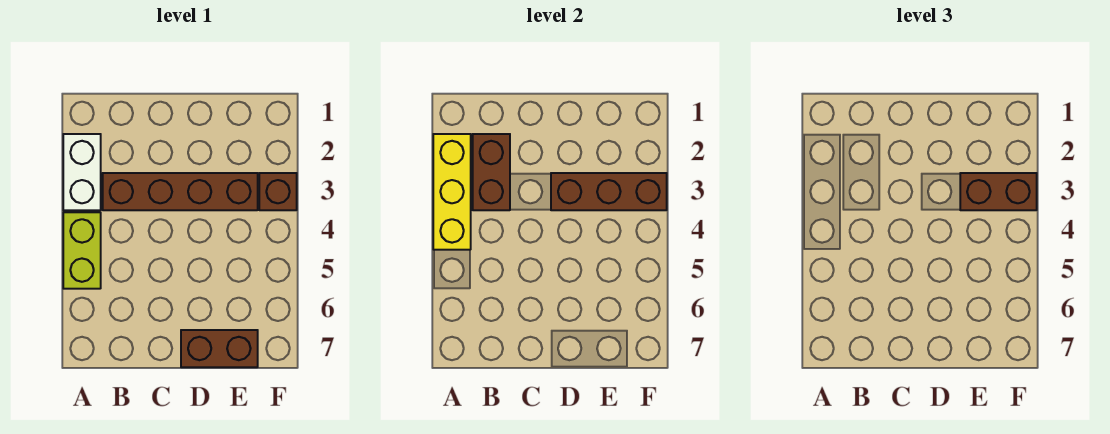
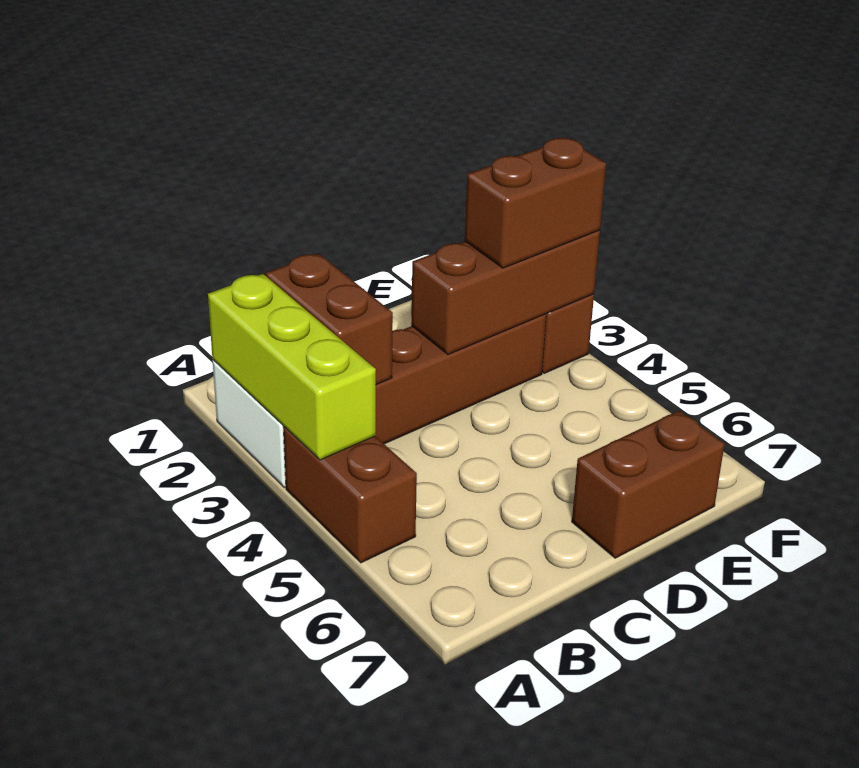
yellow brick A2:A4 level 2 -> lime brick A2:A4 level 2
lime brick A4:A5 level 1 -> brown brick A4:A5 level 1

